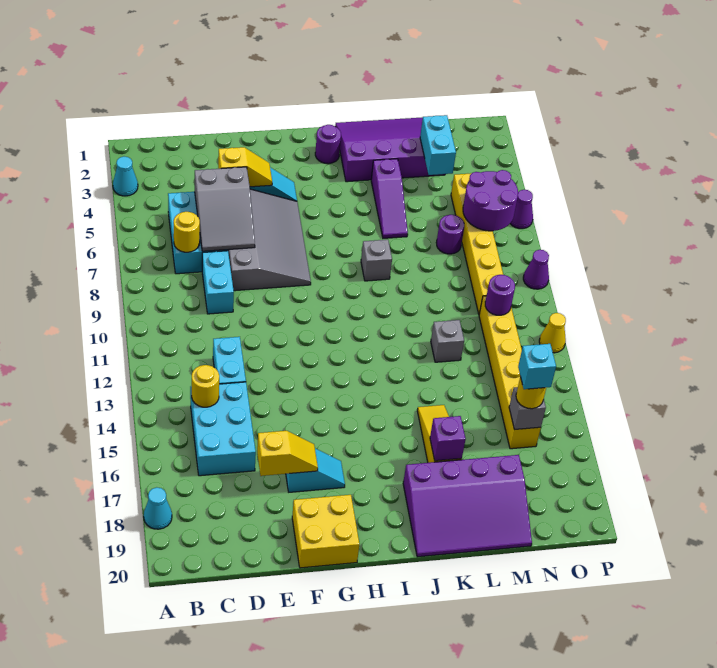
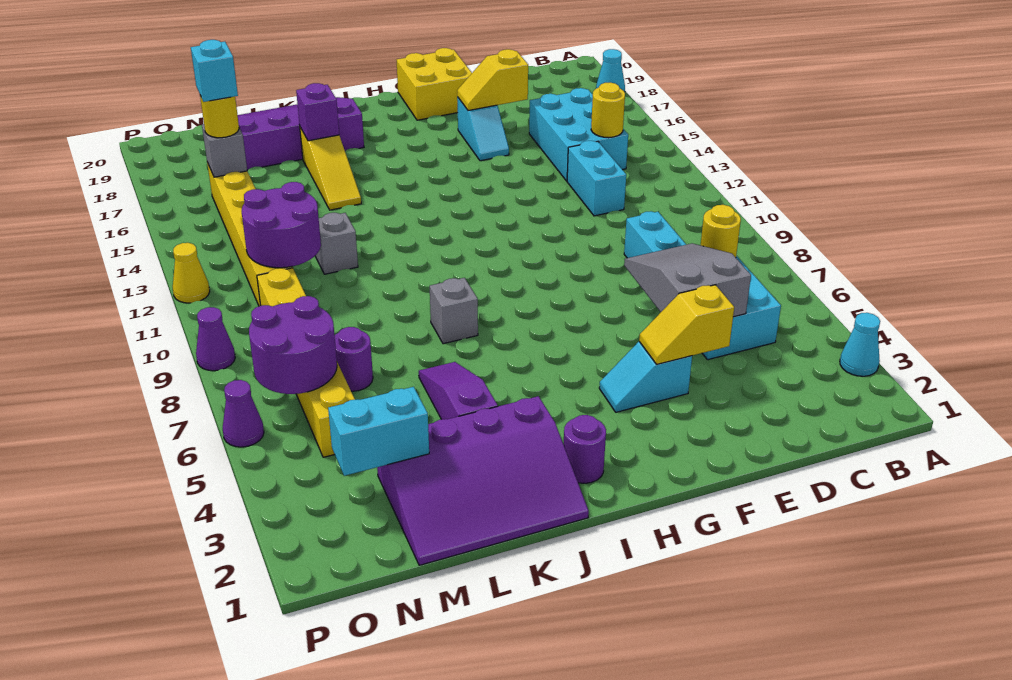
grey slope E5:G8 level 1 top E -> none
cyan slope F17:G17 level 1 top F -> cyan slope F16:F17 level 1 top 17
cyan brick M3:M4 level 2 -> cyan brick M3:N3 level 2
purple round brick N11 level 2 -> purple round brick M11:N12 level 2

